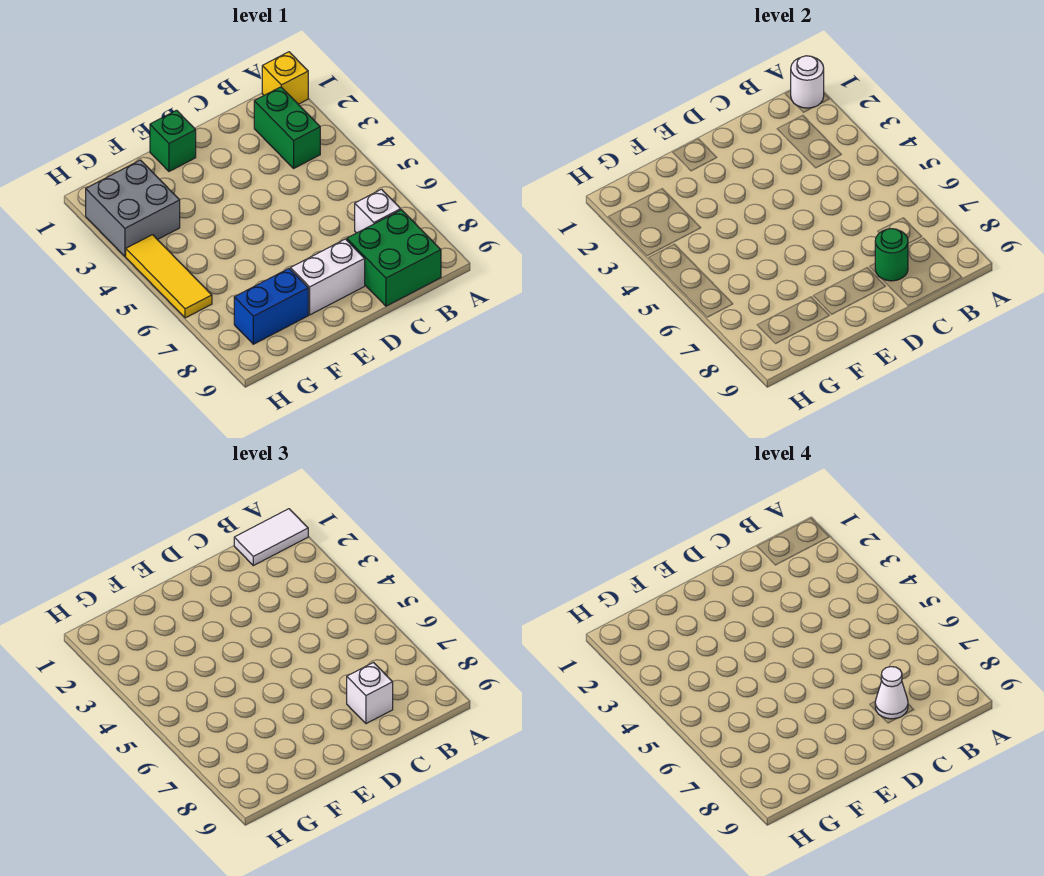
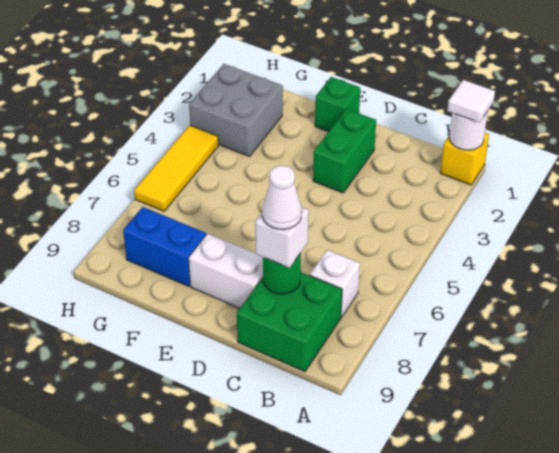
white tile A1:B1 level 3 -> white tile A1 level 3
green brick B2:B3 level 1 -> green brick D2:D3 level 1

